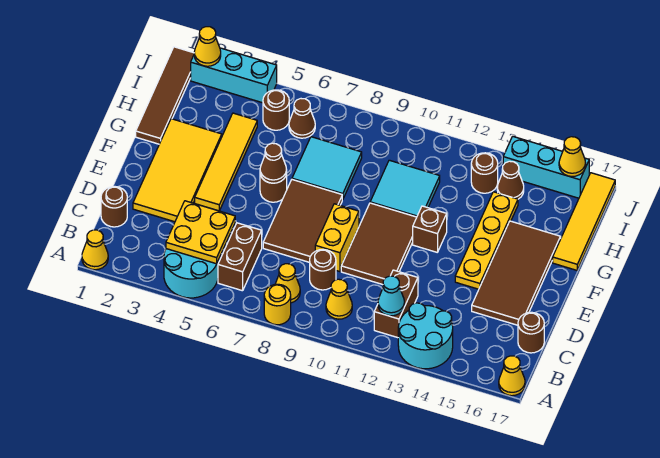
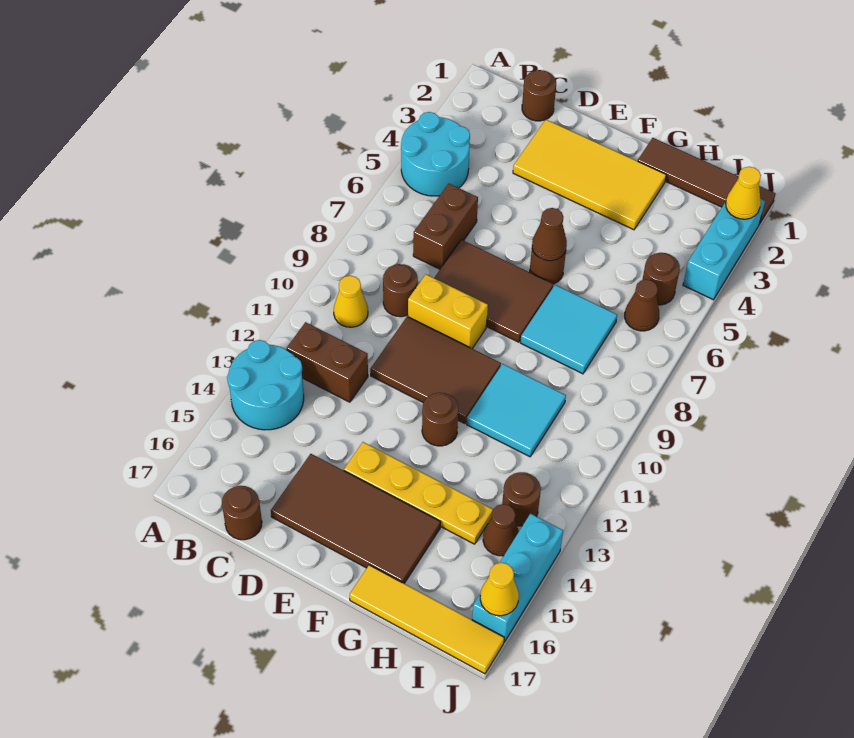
yellow cone A1 level 1 -> none
yellow round brick A8 level 1 -> none
yellow cone A17 level 1 -> none
yellow plate B4:C5 level 2 -> none
brown brick B6:C6 level 1 -> brown brick C6:C7 level 1
yellow cone B8 level 1 -> none
cyan cone B12 level 2 -> none
yellow tile E4:H4 level 1 -> none
brown brick F12 level 1 -> brown round brick F12 level 1

